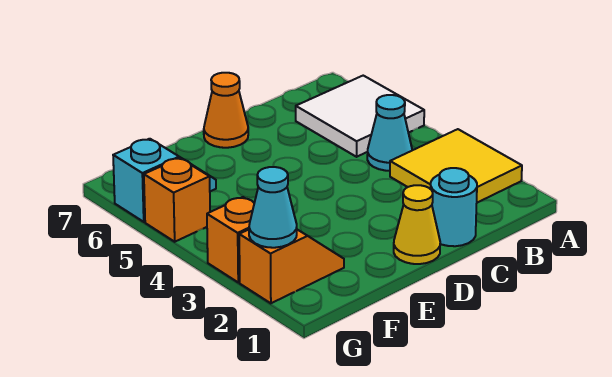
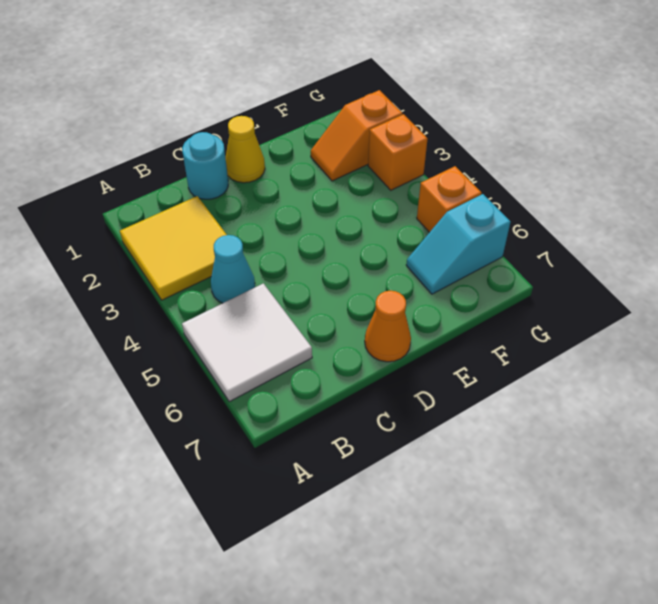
cyan cone G2 level 2 -> none

